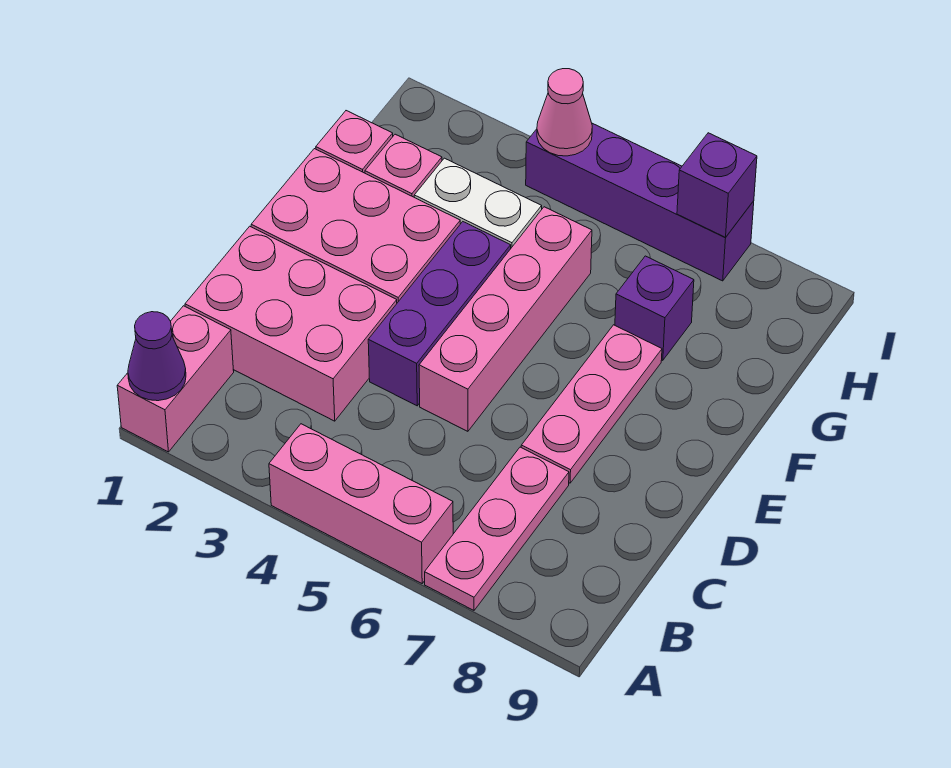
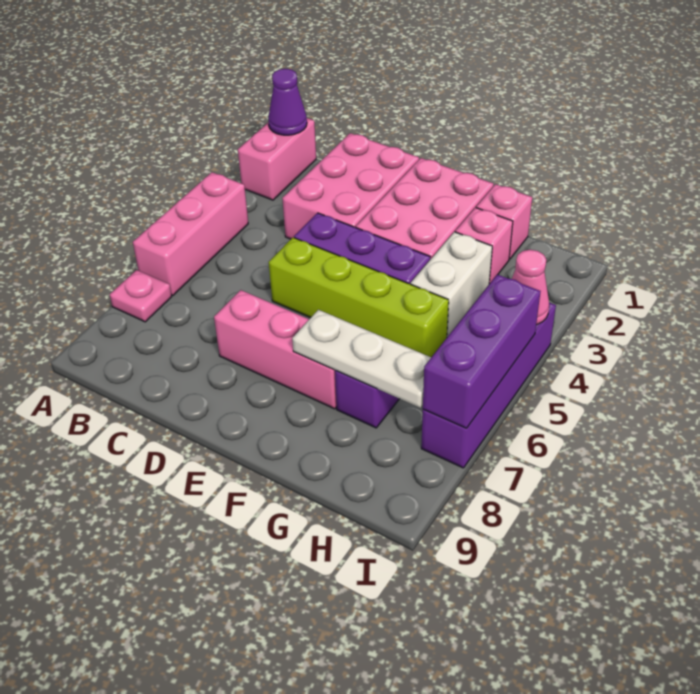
pink brick A1:B1 level 1 -> pink brick A1:A2 level 1
pink plate A7:C7 level 1 -> pink plate A7 level 1
pink brick D5:G5 level 1 -> lime brick D5:G5 level 1
pink plate D7:F7 level 1 -> pink brick D7:F7 level 1
none -> white plate F7:H7 level 2
purple brick I7 level 2 -> purple brick I5:I7 level 2

